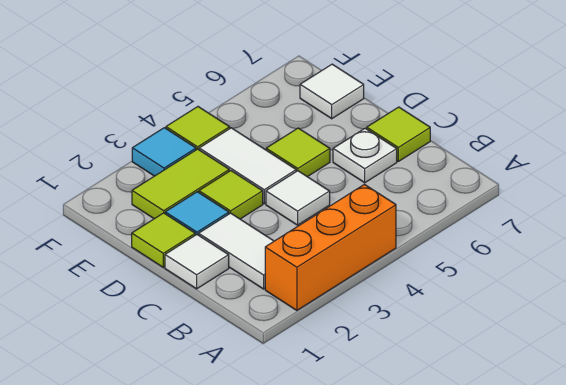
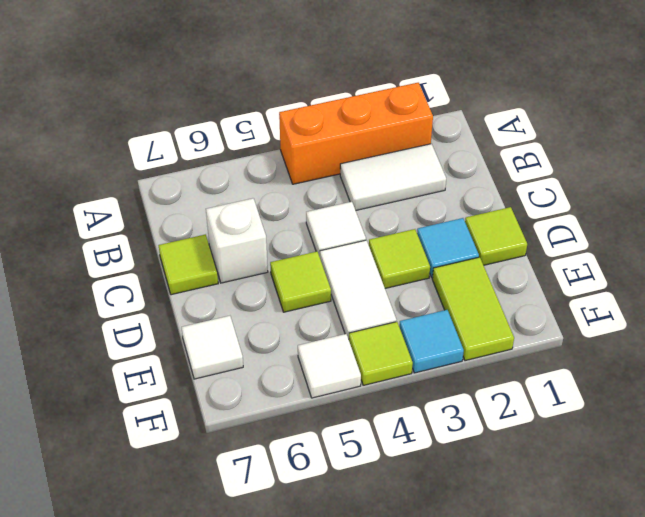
white tile B2:C2 level 1 -> white tile B2:B3 level 1
white tile C1 level 1 -> white tile F5 level 1
white plate C6 level 1 -> white brick C6 level 1
lime tile E2:E3 level 1 -> lime tile E2:F2 level 1

